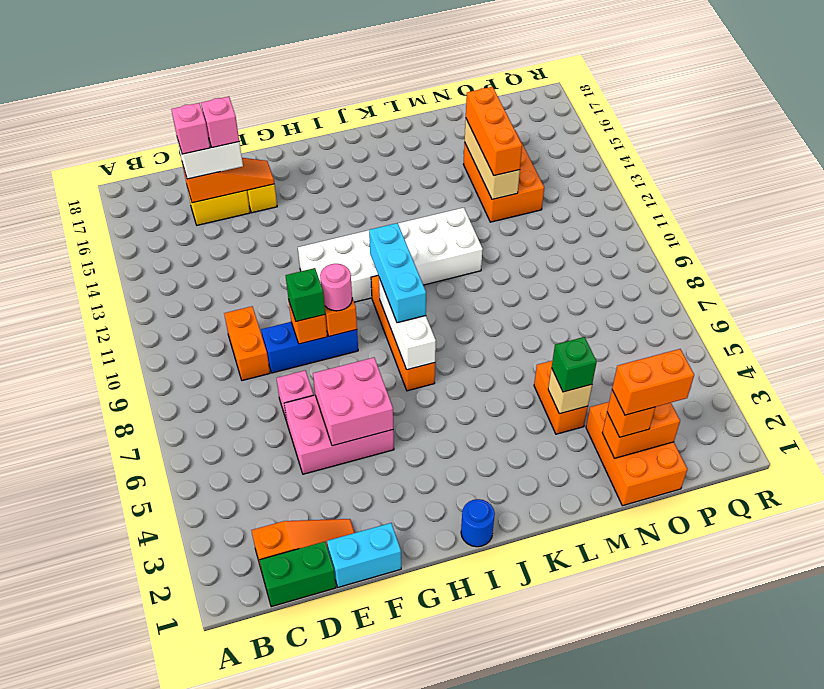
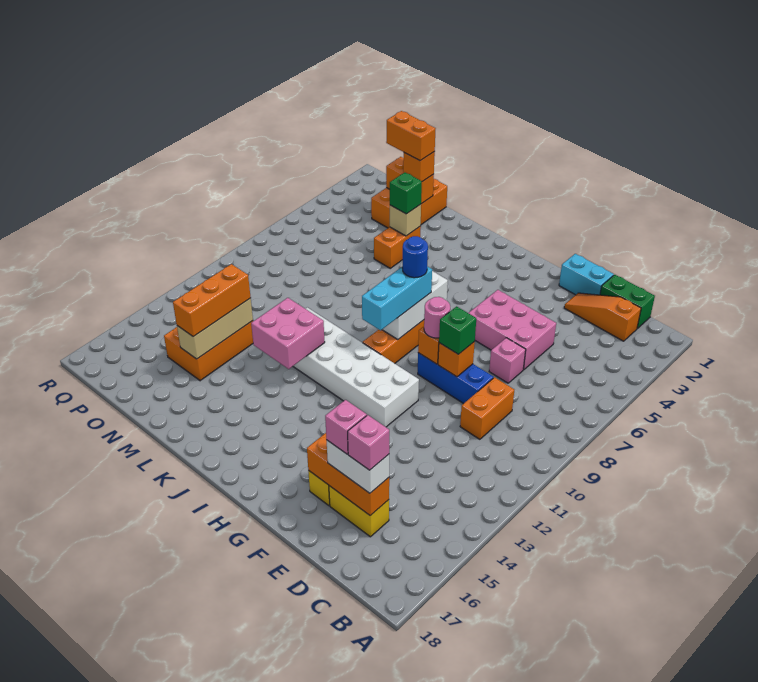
orange slope D16:F16 level 2 top D -> orange brick D16:F16 level 2
pink brick F5:G6 level 2 -> pink brick K12:L13 level 2
blue round brick I1 level 1 -> blue round brick I8 level 4

